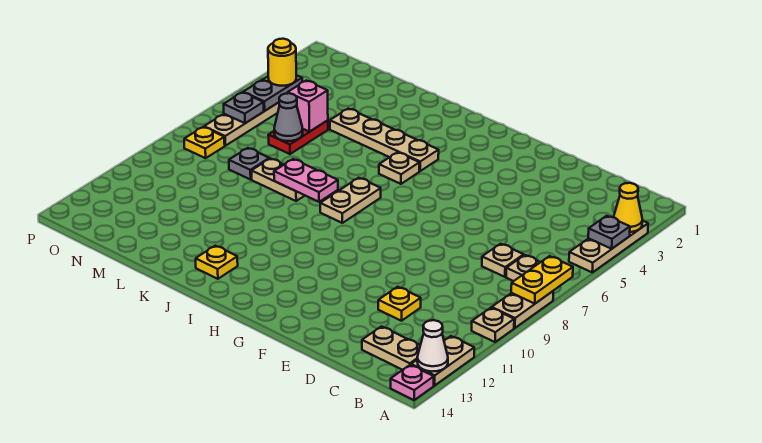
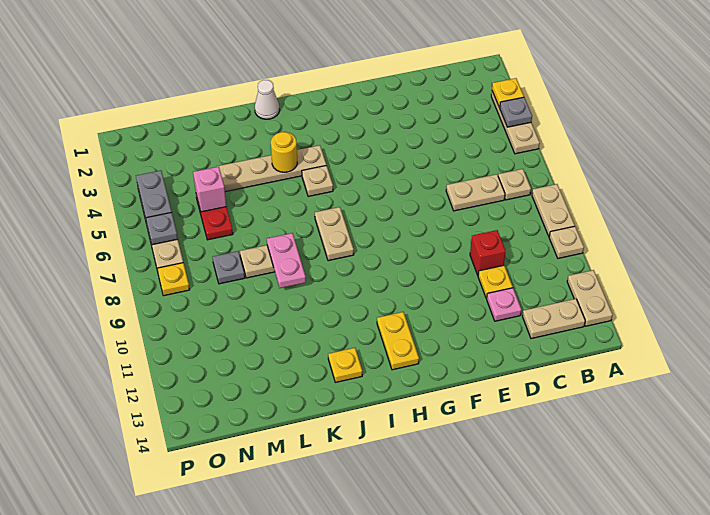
yellow cone A3 level 2 -> yellow plate A3 level 2
yellow plate A7:A8 level 2 -> yellow plate H12:H13 level 1
white cone A13 level 2 -> white cone J1 level 1
pink plate A14 level 1 -> pink plate D12 level 1
tan plate C7 level 1 -> tan plate C7:D7 level 1
none -> red brick D10 level 1
pink plate J8:K8 level 2 -> pink plate K8:K9 level 2
grey cone M6 level 2 -> none
yellow round brick O4 level 3 -> yellow round brick J4 level 2

